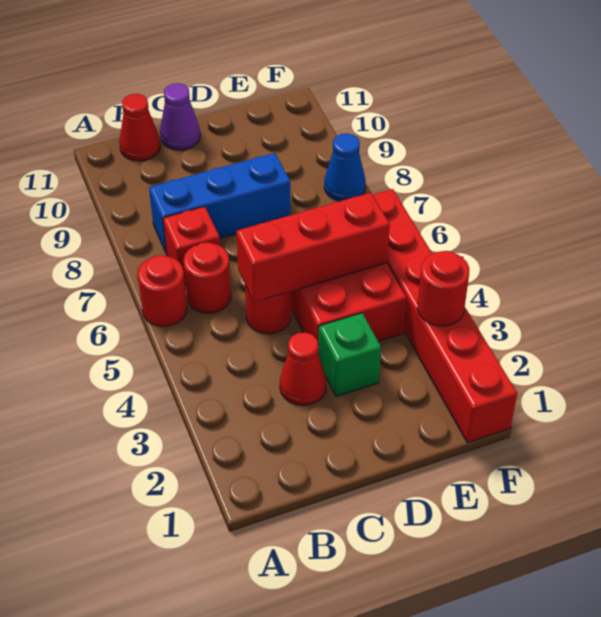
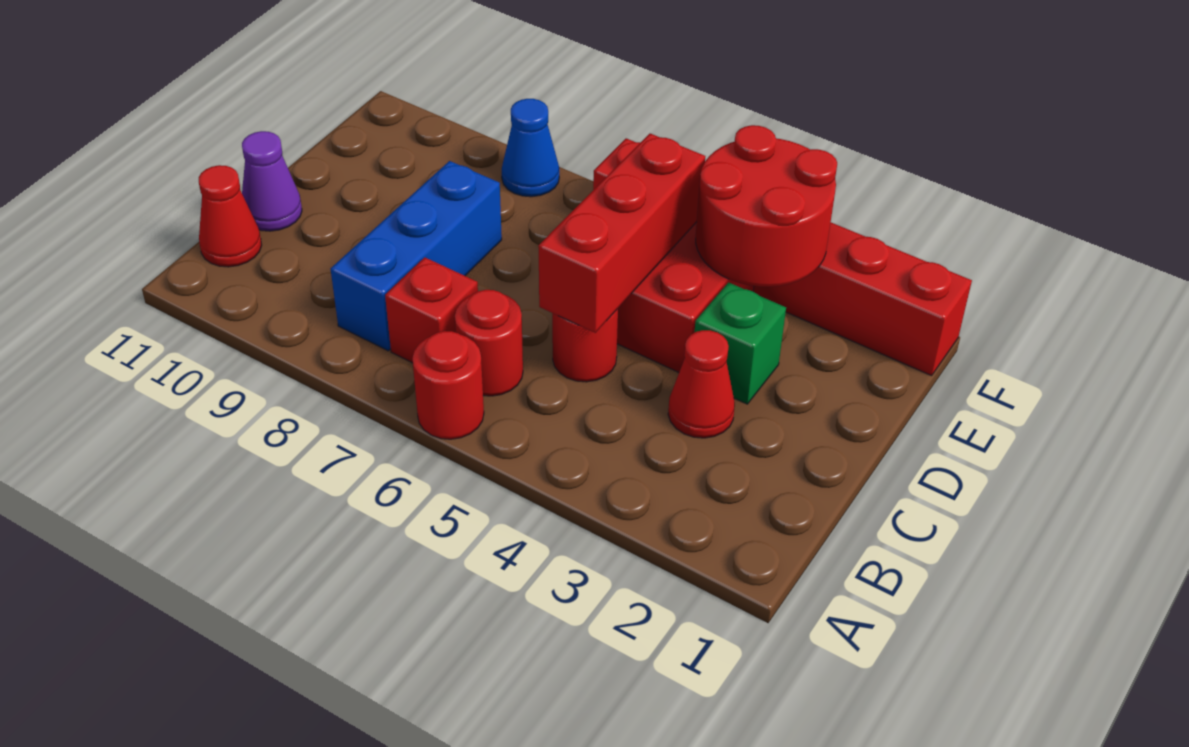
red round brick F3 level 2 -> red round brick E3:F4 level 2

